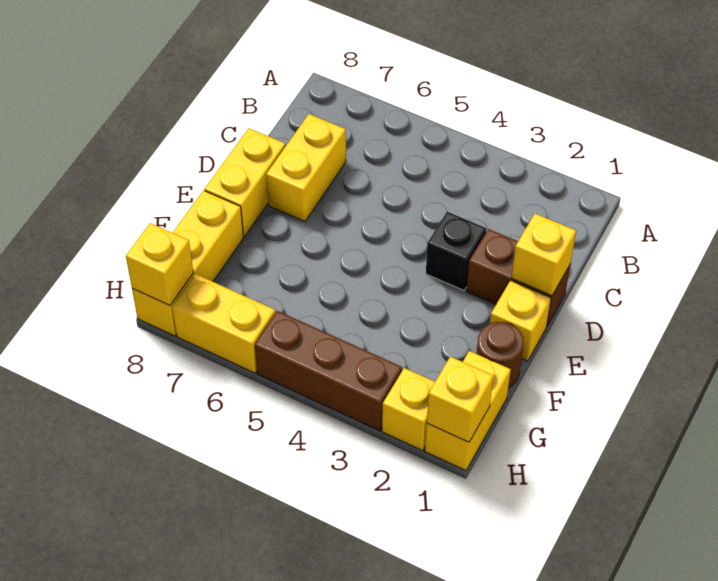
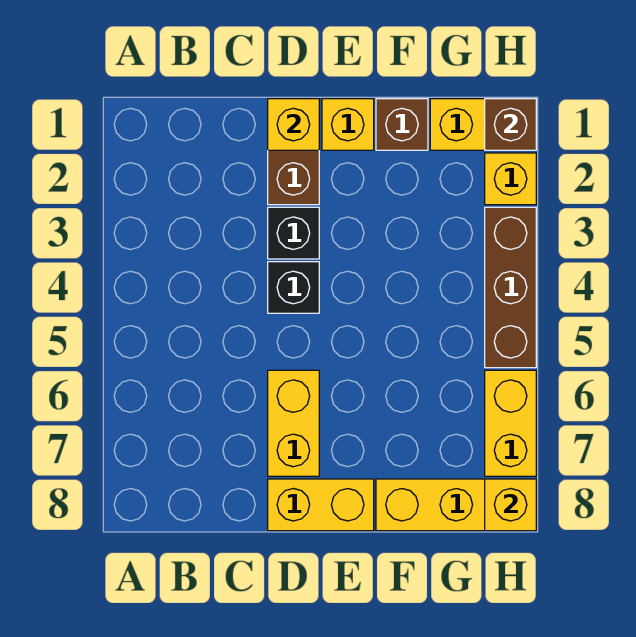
yellow brick C7:D7 level 1 -> yellow brick D6:D7 level 1
none -> black brick D4 level 1
brown round brick F1 level 1 -> brown brick F1 level 1
yellow brick H1 level 2 -> brown brick H1 level 2

